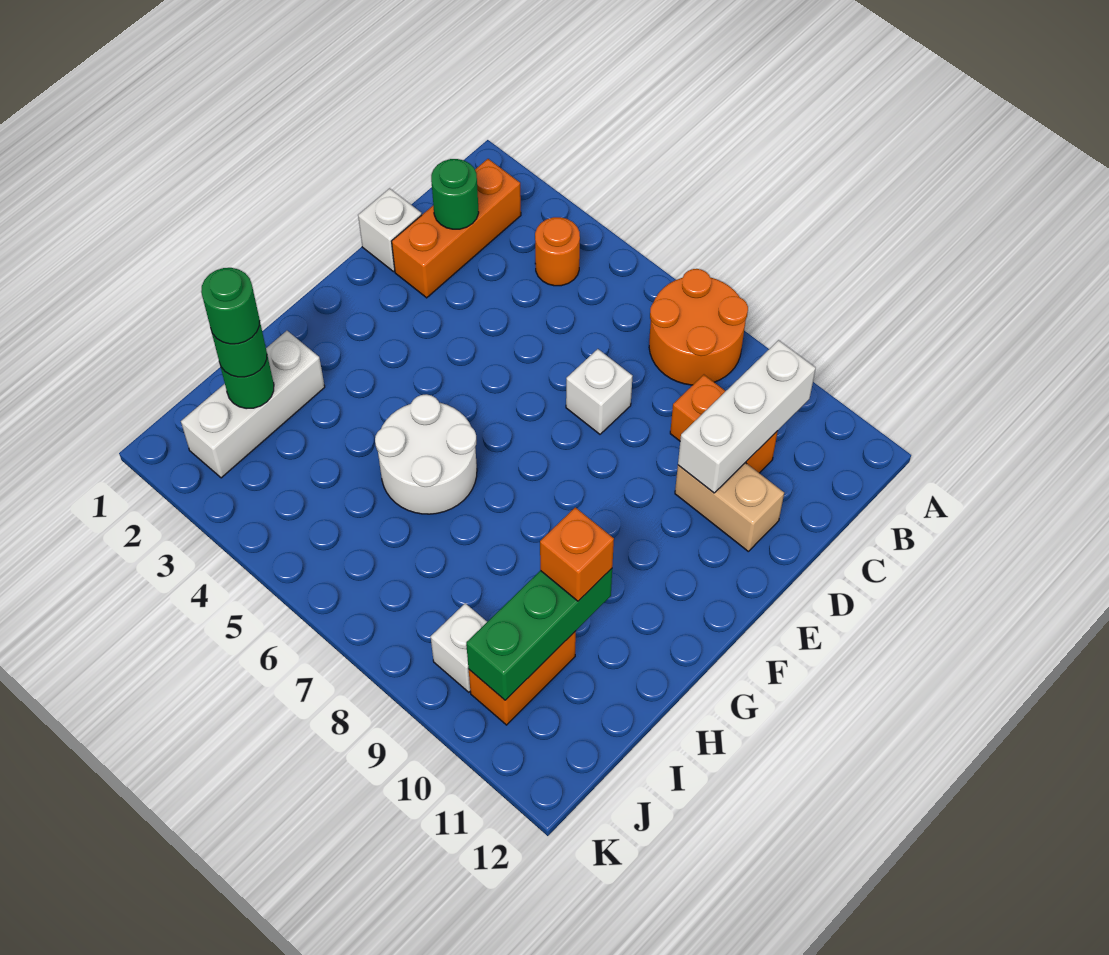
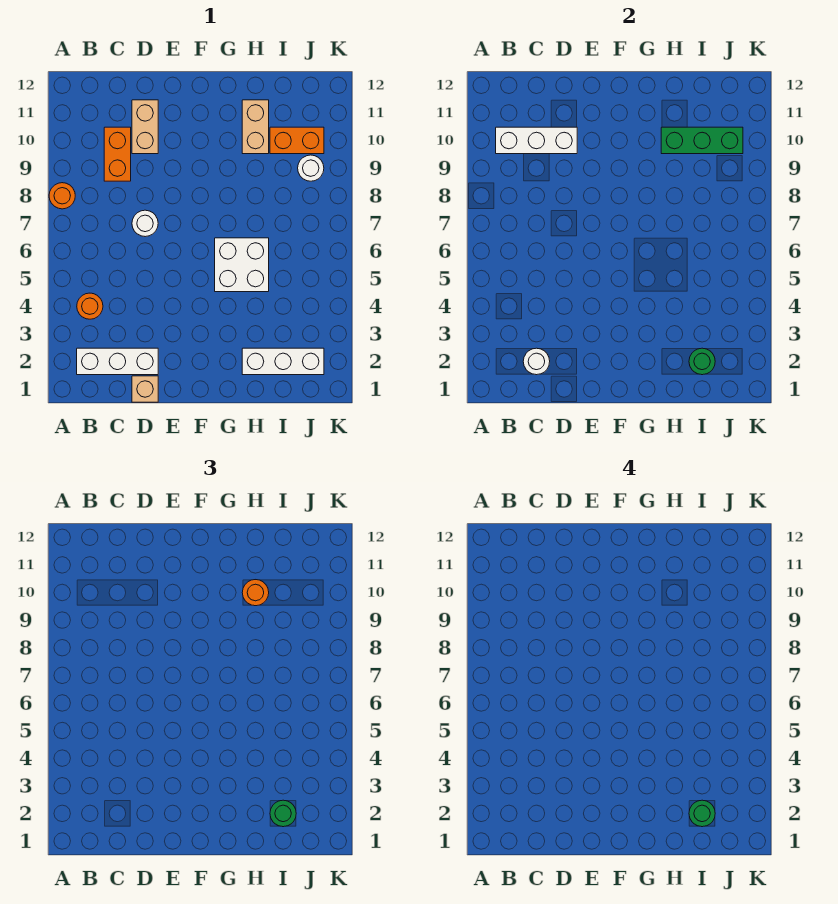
orange round brick A7:B8 level 1 -> orange round brick A8 level 1
orange brick B2:D2 level 1 -> white brick B2:D2 level 1
green round brick C2 level 2 -> white round brick C2 level 2
white brick D1 level 1 -> tan brick D1 level 1
white brick D7 level 1 -> white round brick D7 level 1
white round brick G5:H6 level 1 -> white brick G5:H6 level 1
none -> tan brick H10:H11 level 1
orange brick H10 level 3 -> orange round brick H10 level 3
white brick J9 level 1 -> white round brick J9 level 1

